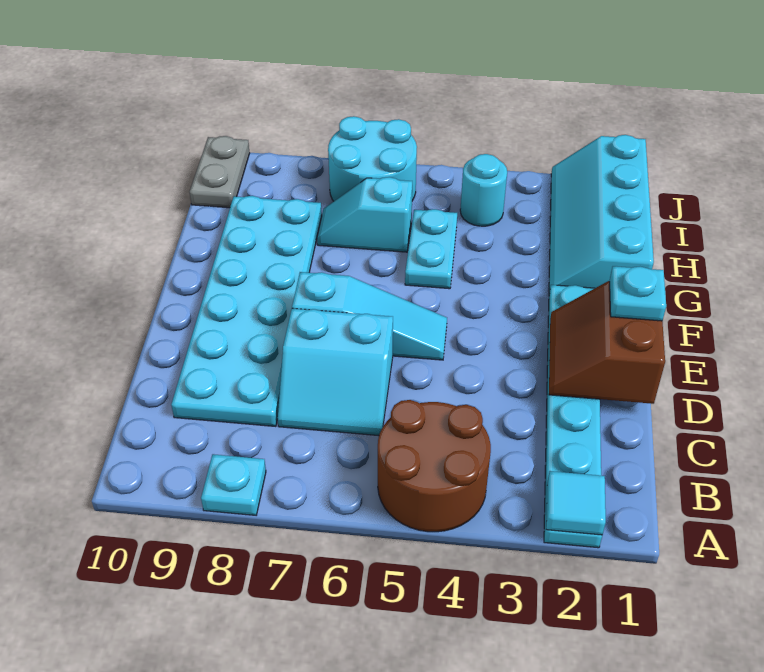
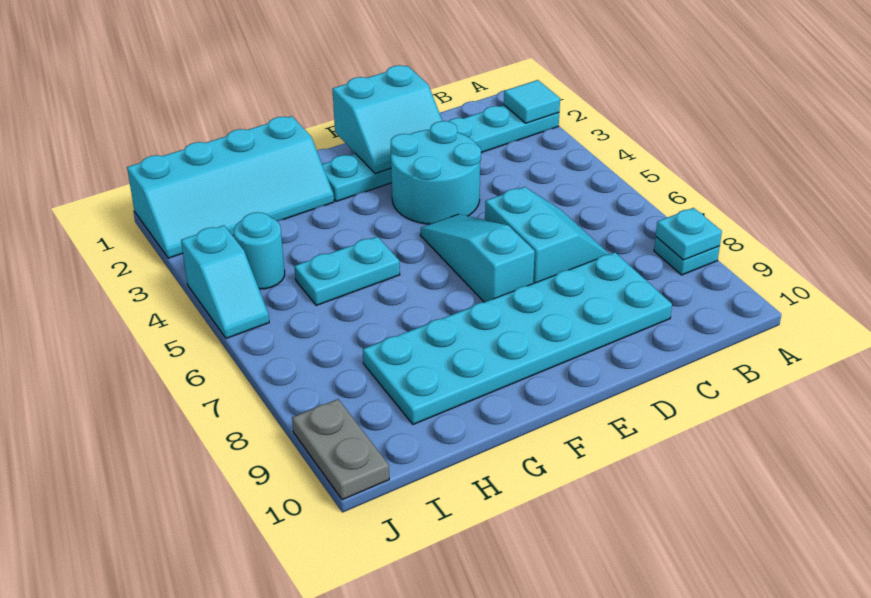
brown round brick A4:B5 level 1 -> none
brown slope D1:E2 level 2 top 1 -> cyan slope D1:E2 level 2 top 1
cyan plate E1 level 3 -> cyan plate A8 level 2
cyan slope H6:H7 level 1 top 6 -> cyan slope J4:J5 level 1 top 4
cyan round brick I6:J7 level 1 -> cyan round brick D3:E4 level 1
grey plate I10:J10 level 1 -> grey plate J9:J10 level 1

